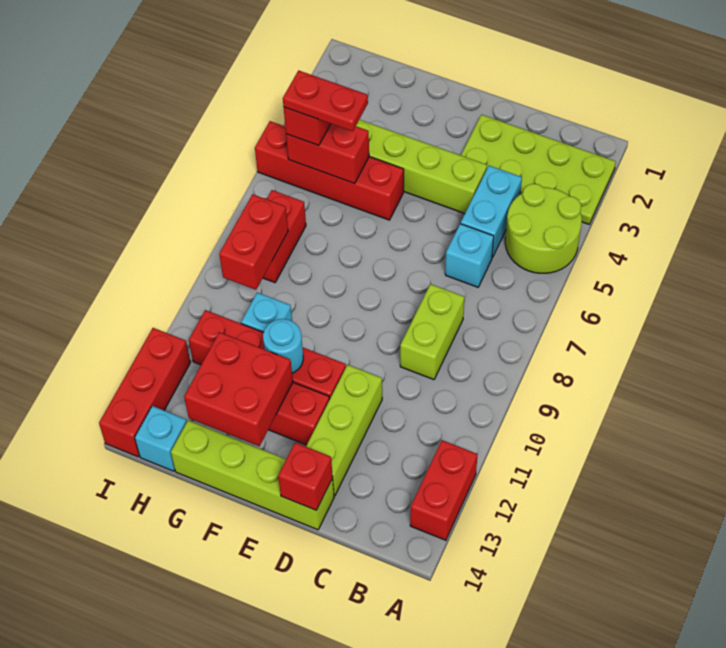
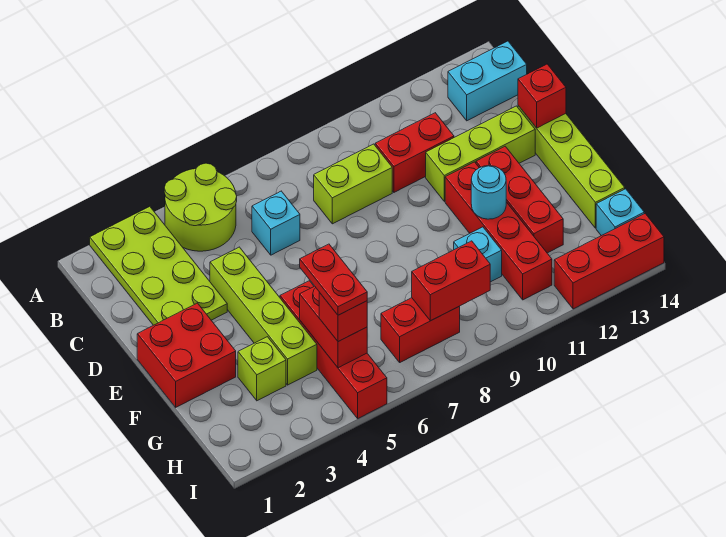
red brick A12:A13 level 1 -> red brick C10:C11 level 1
cyan brick C4:C5 level 1 -> cyan brick B13:B14 level 1
red brick F12:G13 level 2 -> red brick E1:F2 level 1
none -> lime brick G3 level 1

